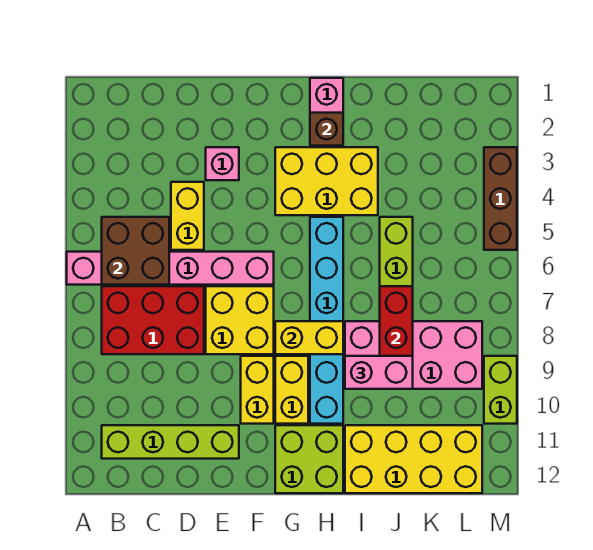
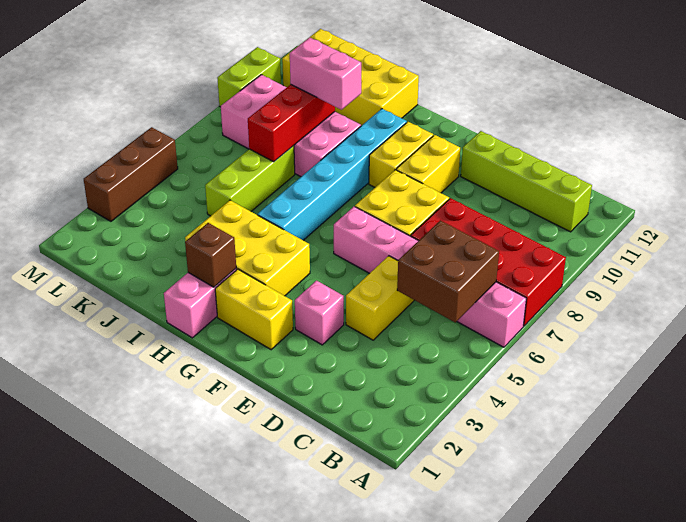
red brick B7:D8 level 1 -> red brick A7:D8 level 1
yellow brick G8:H8 level 2 -> yellow brick F2:G2 level 1
lime brick G11:H12 level 1 -> none

